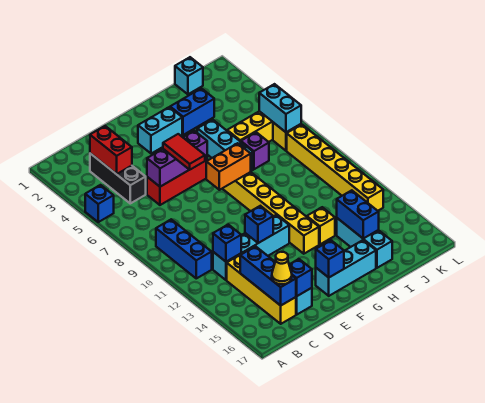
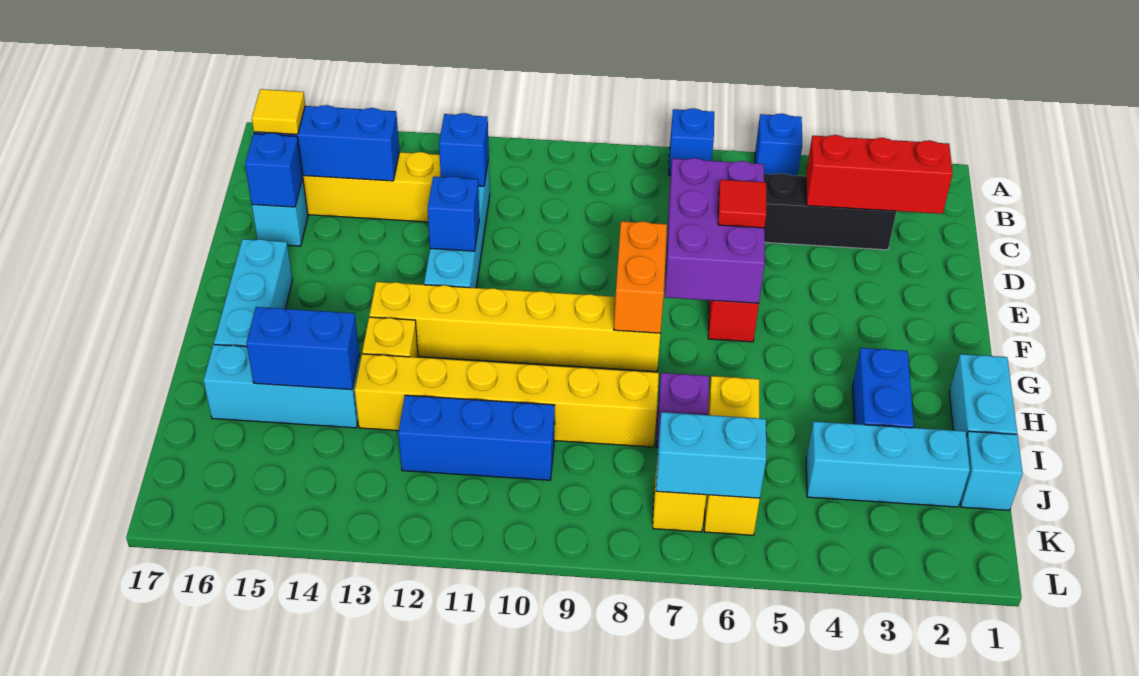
blue brick B9:B11 level 1 -> blue brick J10:J12 level 1
red brick C3:C4 level 2 -> red brick C2:C4 level 2
yellow cone C16 level 3 -> yellow tile C16 level 3
purple brick D6:F6 level 2 -> purple brick D6:F7 level 2
red tile E6:E7 level 3 -> red tile E6 level 3
cyan brick F3:G3 level 1 -> cyan brick H1:I1 level 1
blue brick F16 level 2 -> blue brick A7 level 1
cyan brick H5:H7 level 1 -> cyan brick J2:J4 level 1
yellow brick K8:K13 level 1 -> yellow brick I8:I13 level 1

